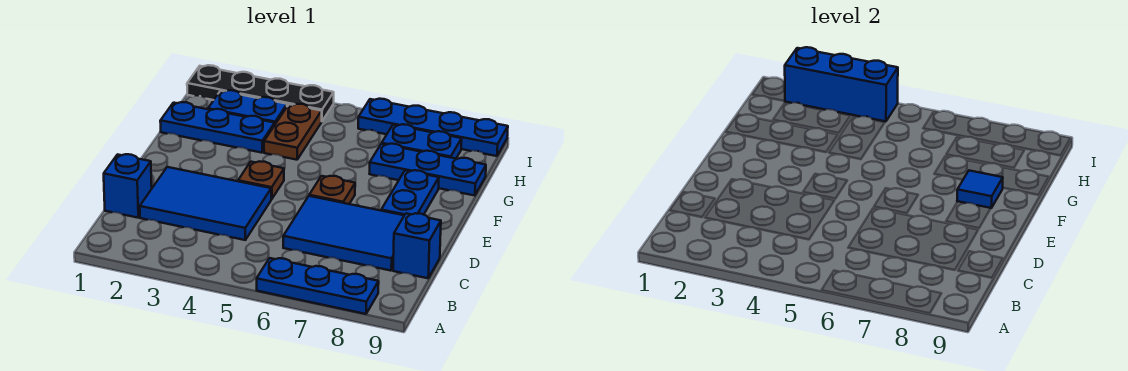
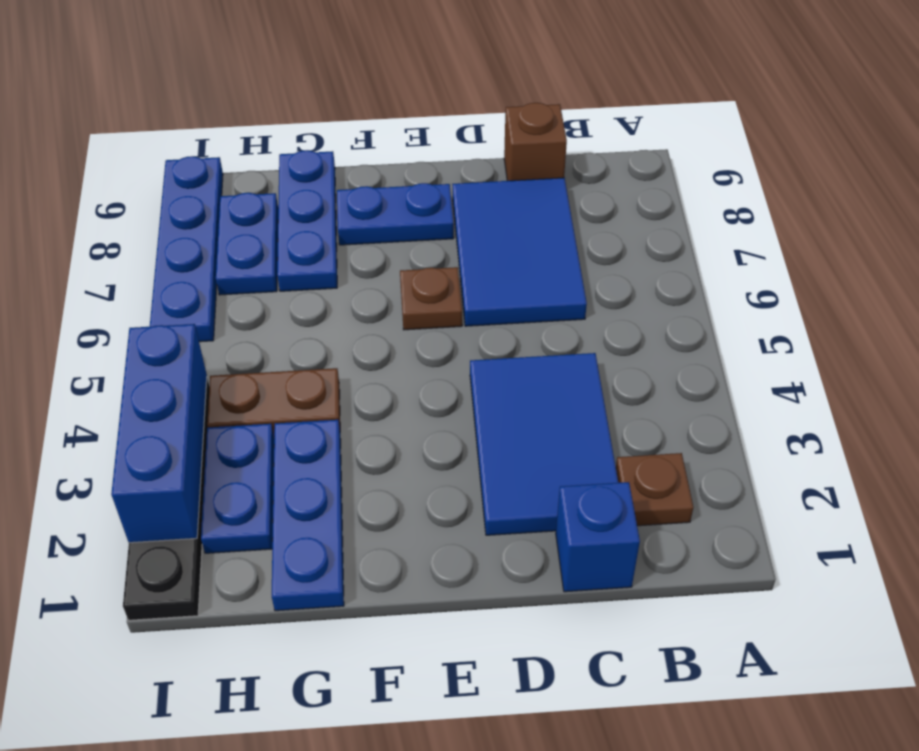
blue plate A6:A8 level 1 -> none
blue brick C9 level 1 -> brown brick C9 level 1
brown plate E4 level 1 -> brown plate B2 level 1
blue tile F8 level 2 -> none

